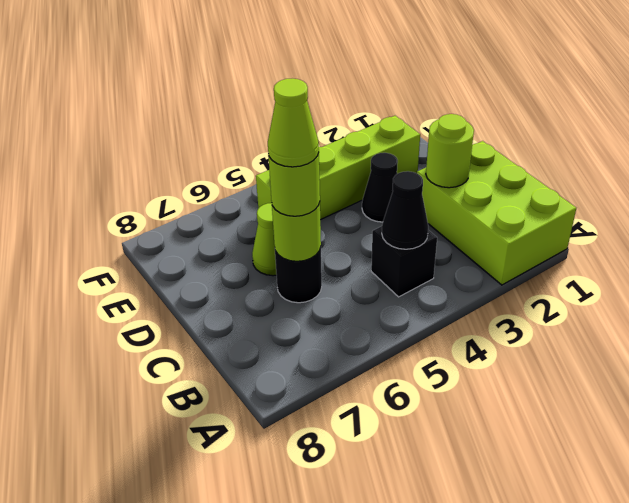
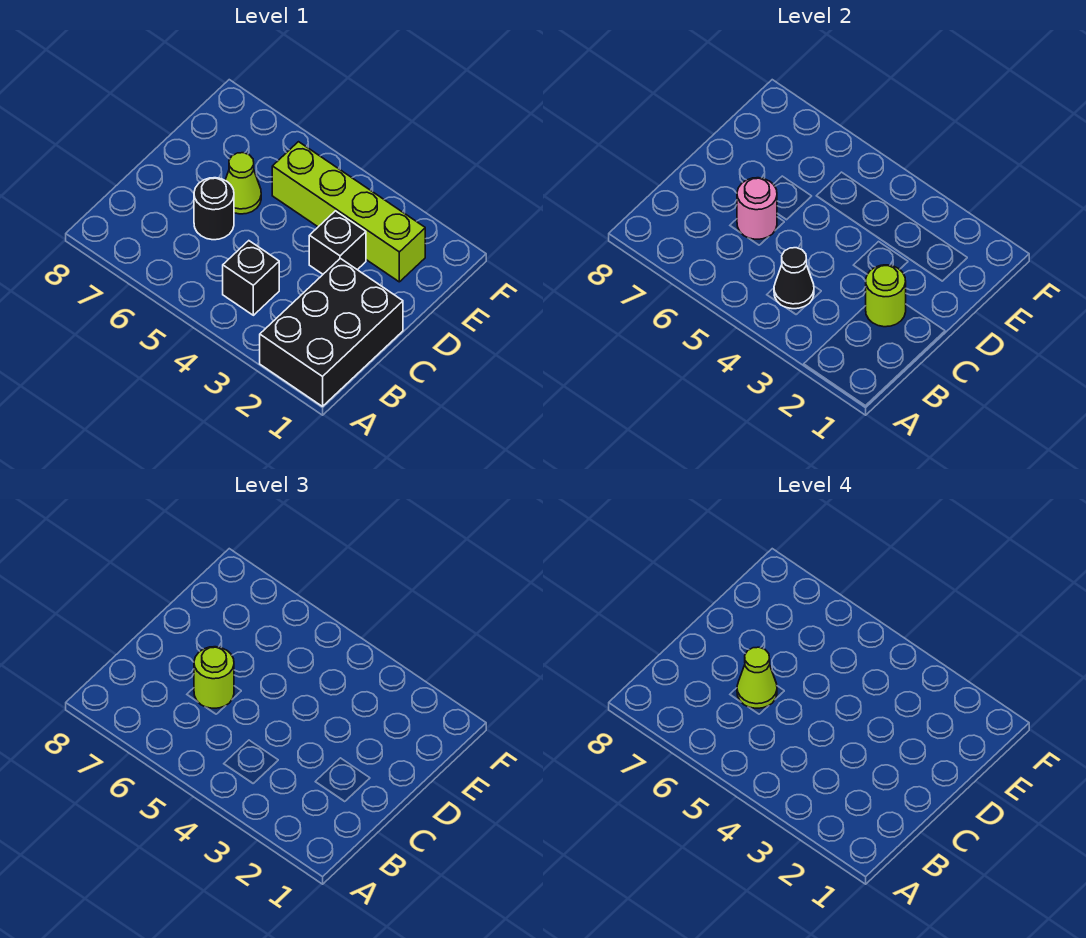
lime brick A1:C2 level 1 -> black brick A1:C2 level 1
lime round brick C6 level 2 -> pink round brick C6 level 2
black cone D3 level 1 -> black brick D3 level 1

